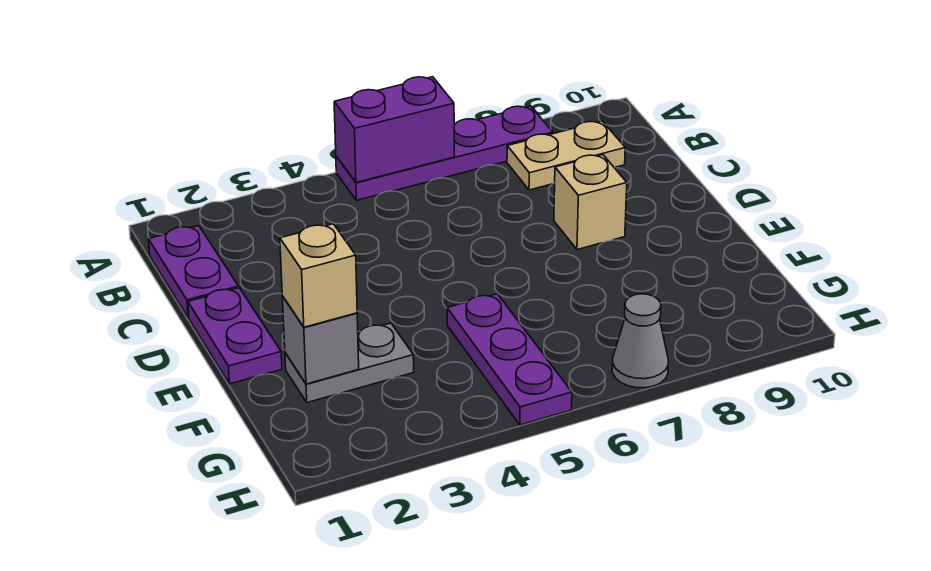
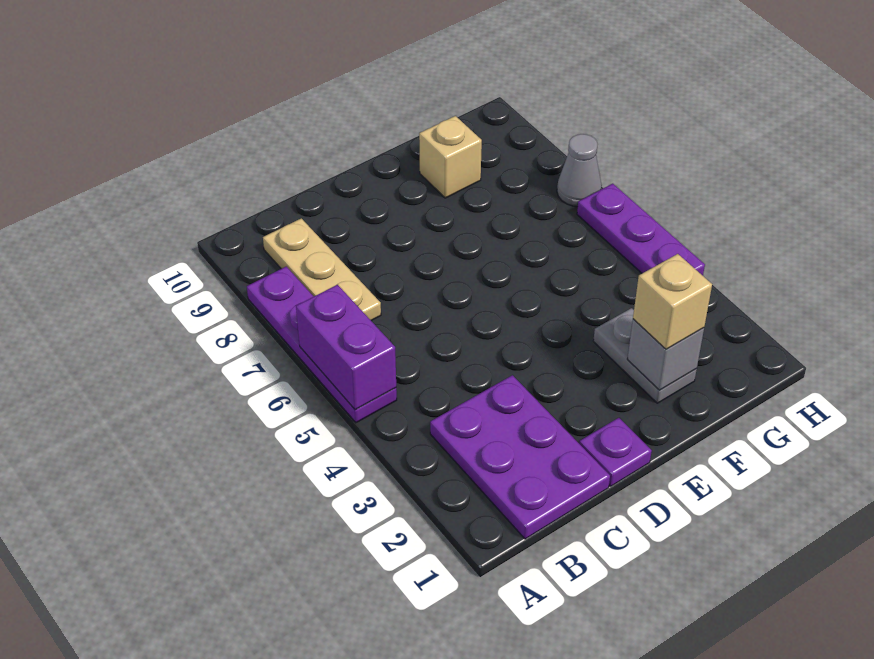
purple plate B1:C1 level 1 -> purple plate B1:C3 level 1
tan plate B8:B9 level 1 -> tan plate B7:B9 level 1
purple plate D1:E1 level 1 -> purple plate D1 level 1
tan brick D8 level 1 -> tan brick F9 level 1
purple plate F5:H5 level 1 -> purple plate H4:H6 level 1

